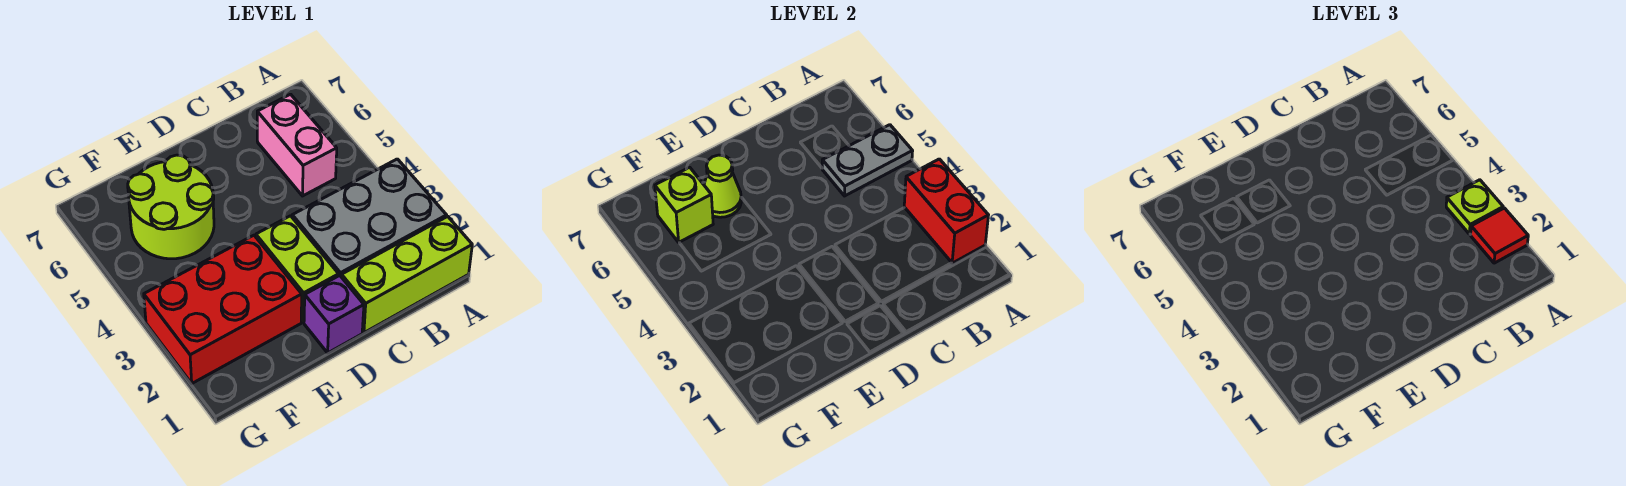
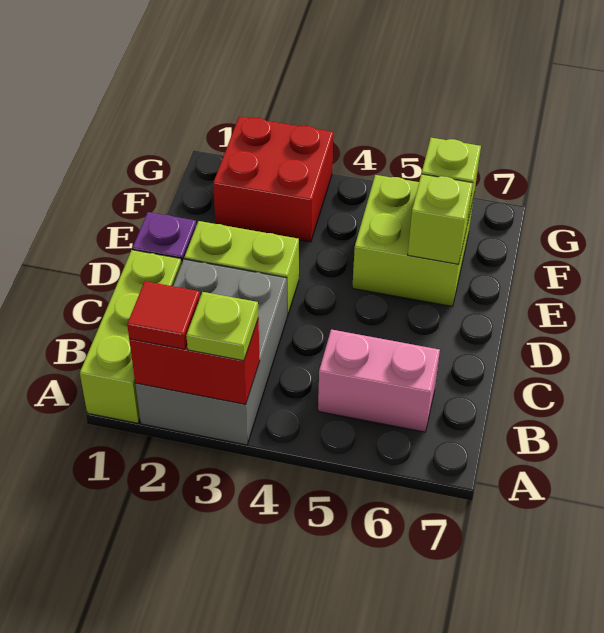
grey plate A5:B5 level 2 -> none
red brick E2:G3 level 1 -> red brick F2:G3 level 1
lime round brick E5:F6 level 1 -> lime brick E5:F6 level 1
lime cone E6 level 2 -> lime brick E6 level 2

